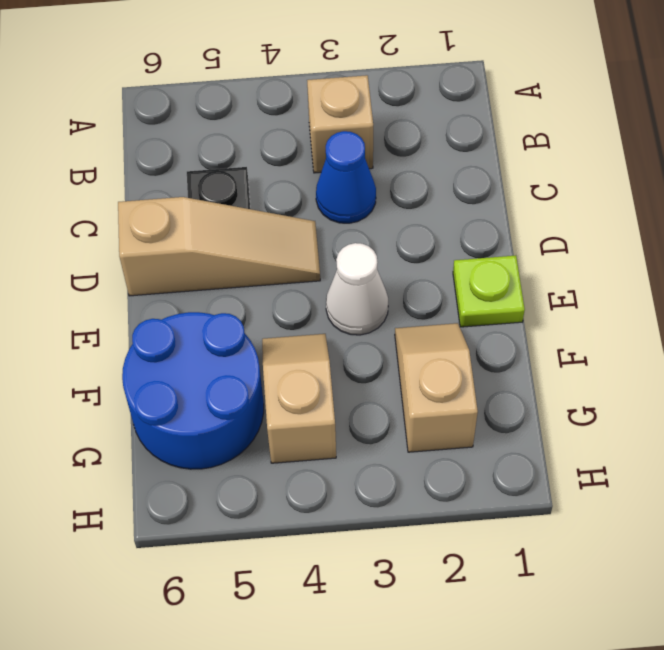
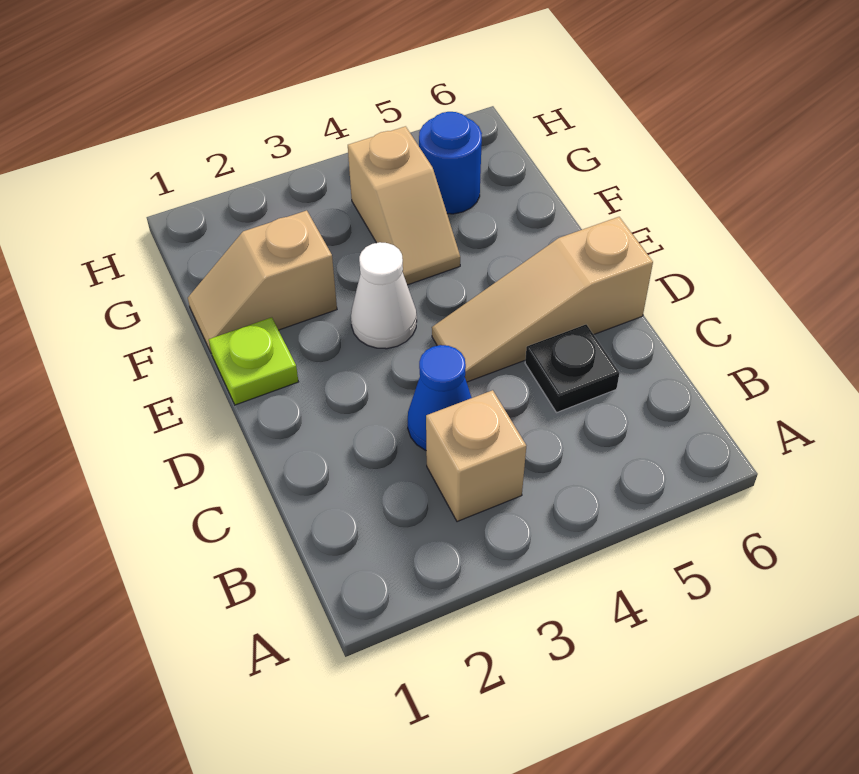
tan slope F2:G2 level 1 top G -> tan slope F1:F2 level 1 top 2
blue round brick F5:G6 level 1 -> blue round brick G5 level 1

